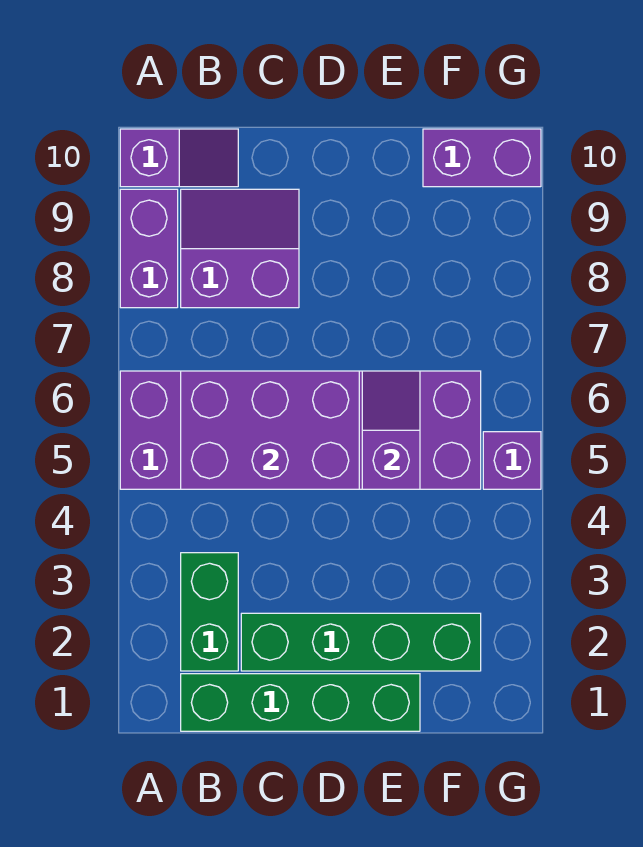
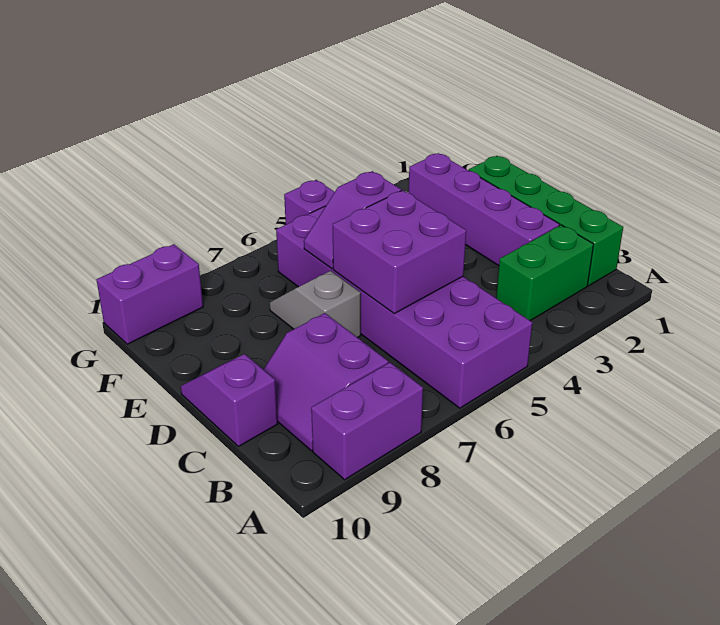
purple slope A10:B10 level 1 top A -> purple slope C10:D10 level 1 top C
purple brick B5:D6 level 2 -> purple brick C5:D6 level 2
green brick C2:F2 level 1 -> purple brick C2:F2 level 1
none -> grey slope D7:E7 level 1 top D
purple brick F10:G10 level 1 -> purple brick G9:G10 level 1

